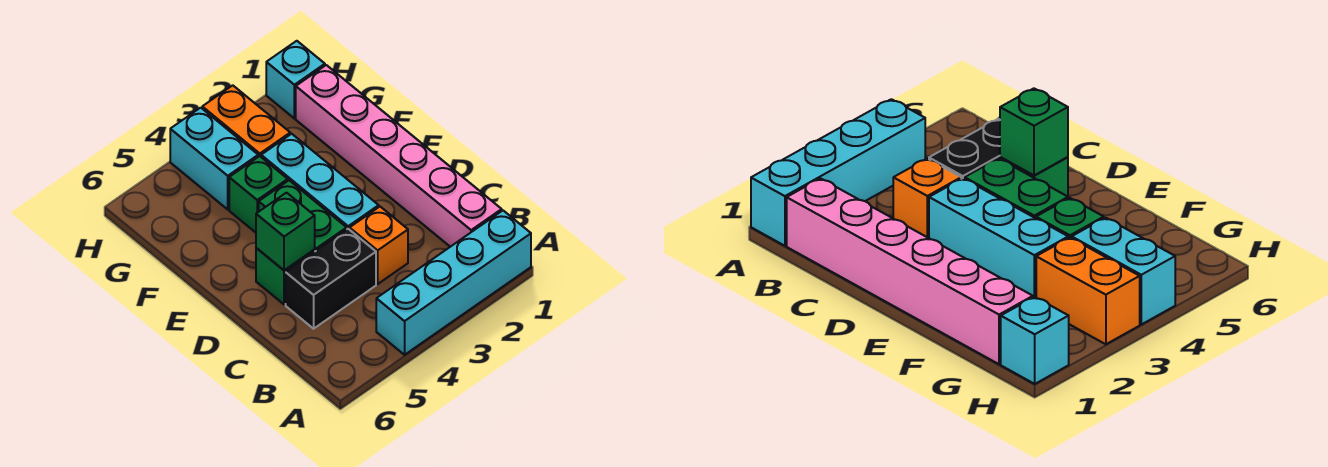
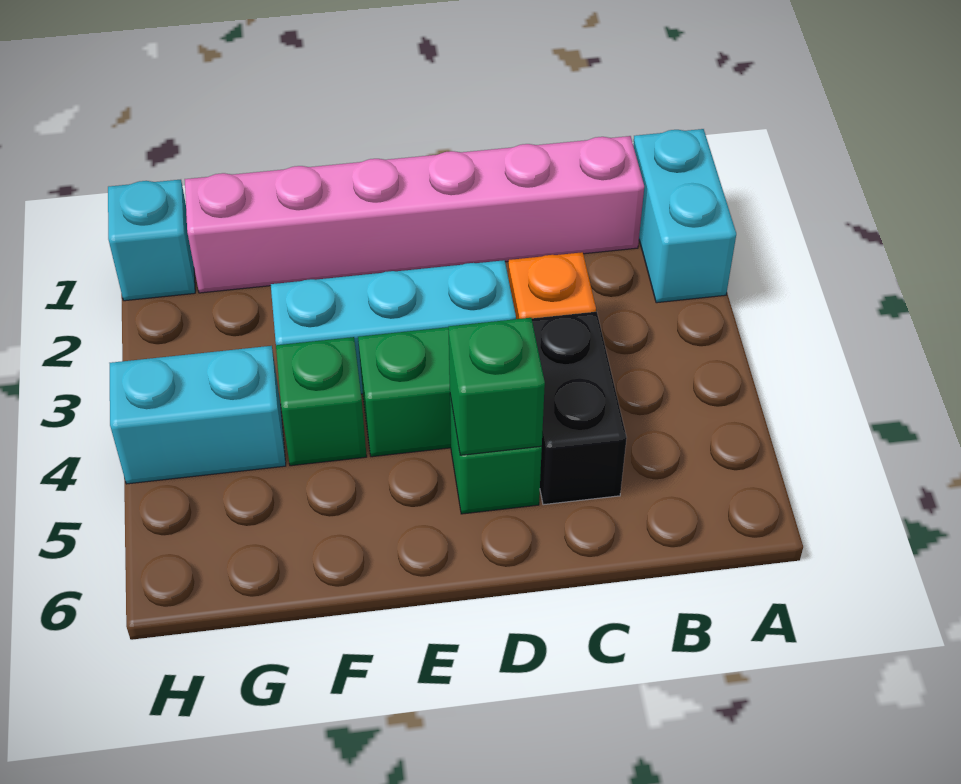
cyan brick A1:A4 level 1 -> cyan brick A1:A2 level 1
orange brick G3:H3 level 1 -> none

